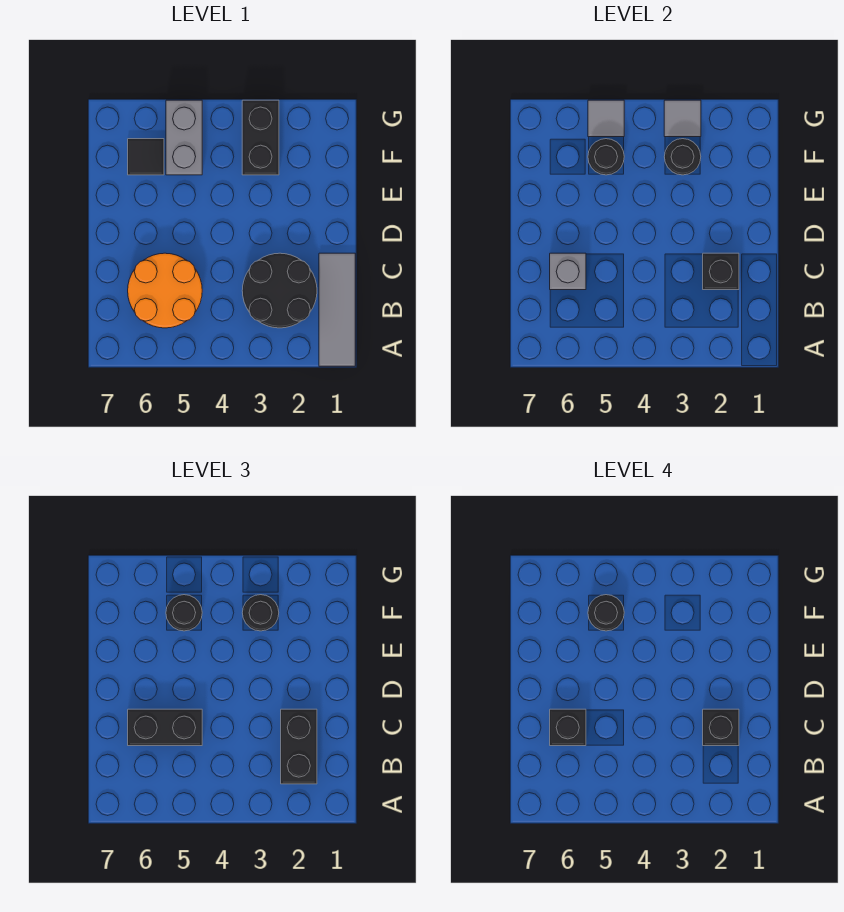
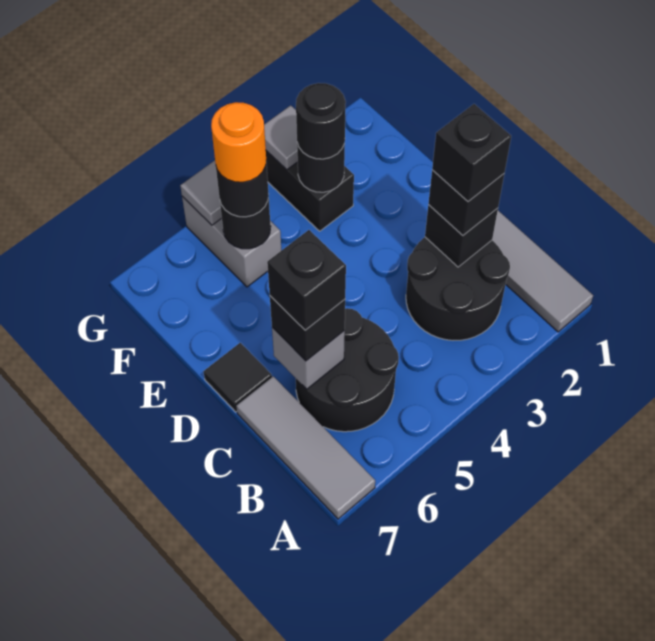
none -> grey tile A7:C7 level 1
black brick B2:C2 level 3 -> black brick C2 level 3
orange round brick B5:C6 level 1 -> black round brick B5:C6 level 1
black brick C5:C6 level 3 -> black brick C6 level 3
black round brick F5 level 4 -> orange round brick F5 level 4
black tile F6 level 1 -> black tile D7 level 1

